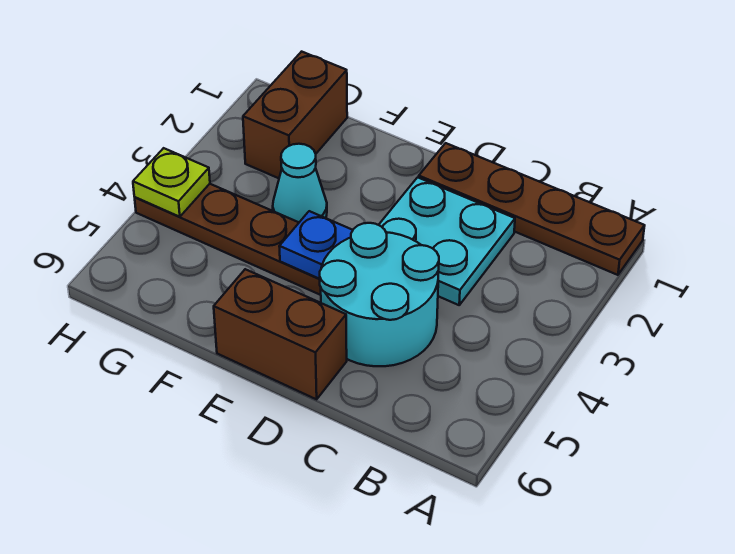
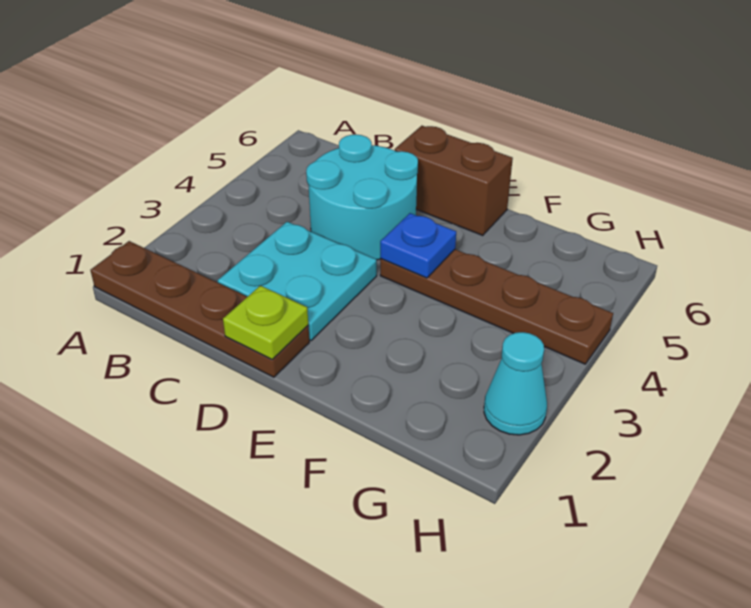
cyan cone F3 level 1 -> cyan cone H2 level 1
brown brick G1:G2 level 1 -> none
lime plate H4 level 2 -> lime plate D1 level 2

